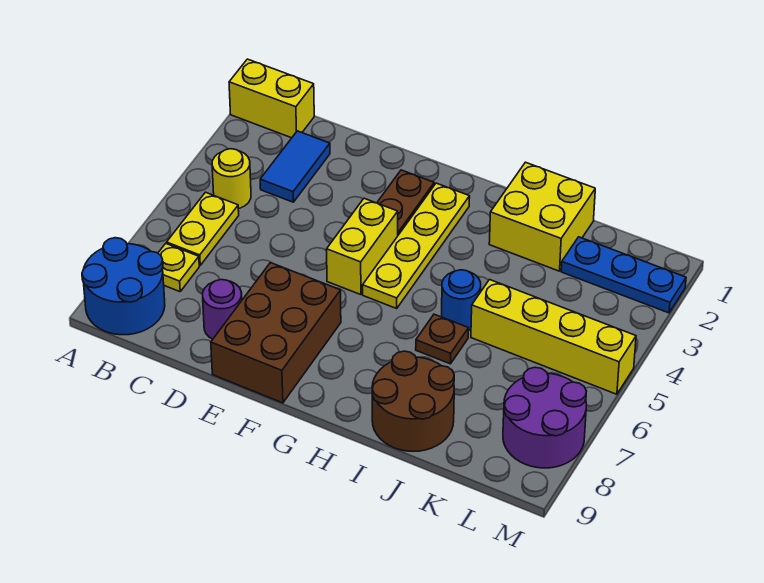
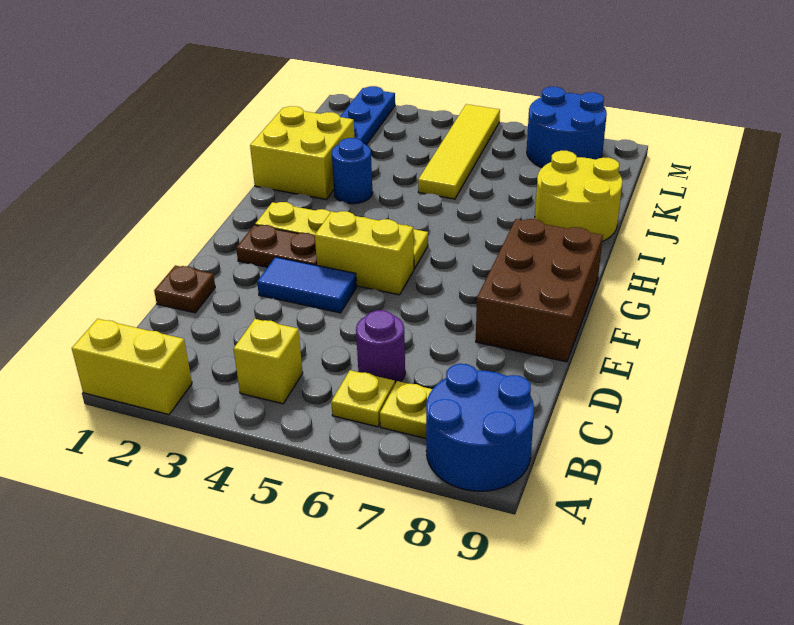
yellow brick A1:B1 level 1 -> yellow brick A1:A2 level 1
yellow round brick B4 level 1 -> yellow brick B4 level 1
yellow plate B5:B6 level 1 -> yellow plate B6 level 1
blue tile C2:C3 level 1 -> blue tile E3:E4 level 1
purple round brick D8 level 1 -> purple round brick C6 level 1
brown brick E7:F9 level 1 -> brown brick E8:G9 level 1
blue round brick I5 level 1 -> blue round brick I3 level 1
brown plate I6 level 1 -> brown plate D1 level 1
brown round brick I8:J9 level 1 -> yellow round brick I8:J9 level 1
yellow brick J5:M5 level 1 -> yellow tile J5:M5 level 1
purple round brick L7:M8 level 1 -> blue round brick L7:M8 level 1

